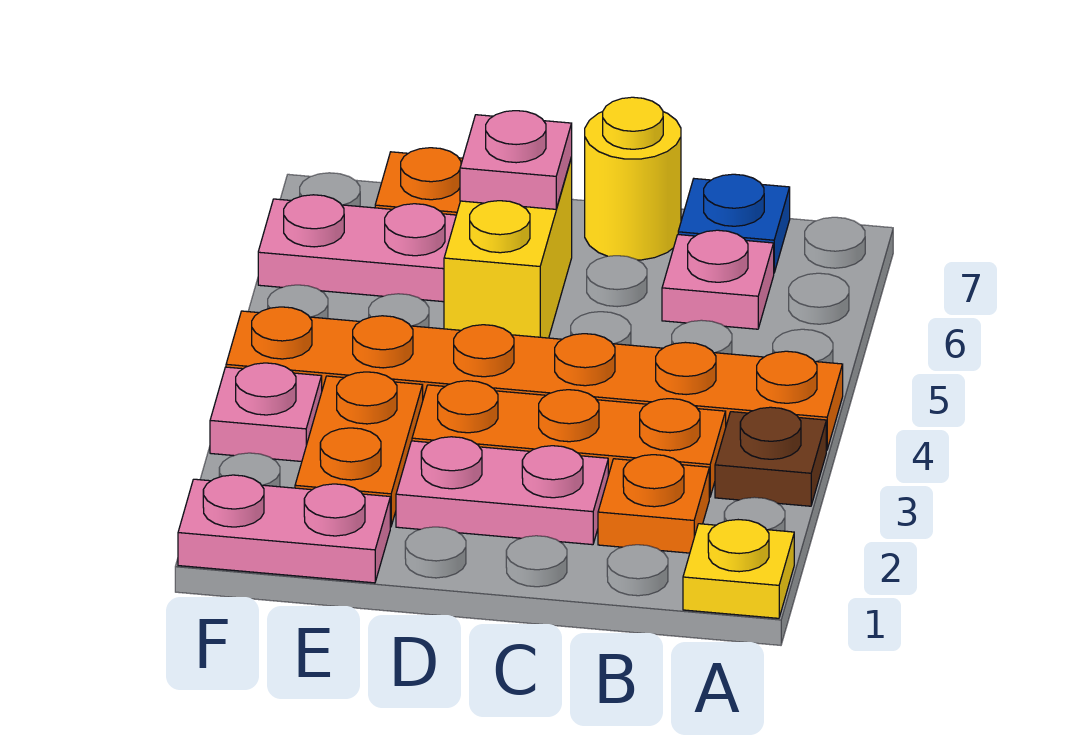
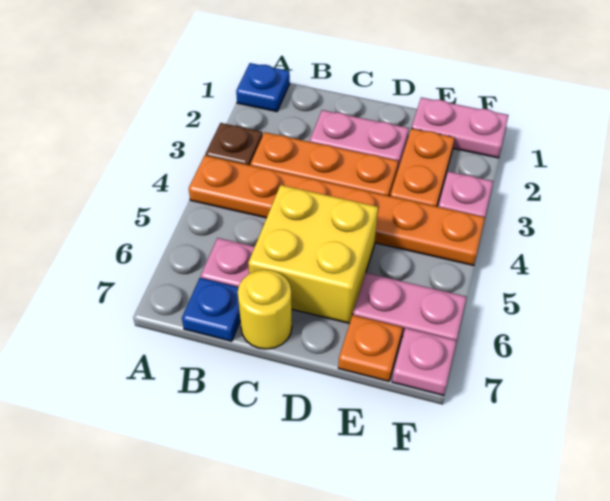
yellow plate A1 level 1 -> blue plate A1 level 1
orange plate B2 level 1 -> none
yellow brick D5:D6 level 1 -> yellow brick C5:D6 level 1
pink plate D6 level 2 -> pink plate F7 level 1

